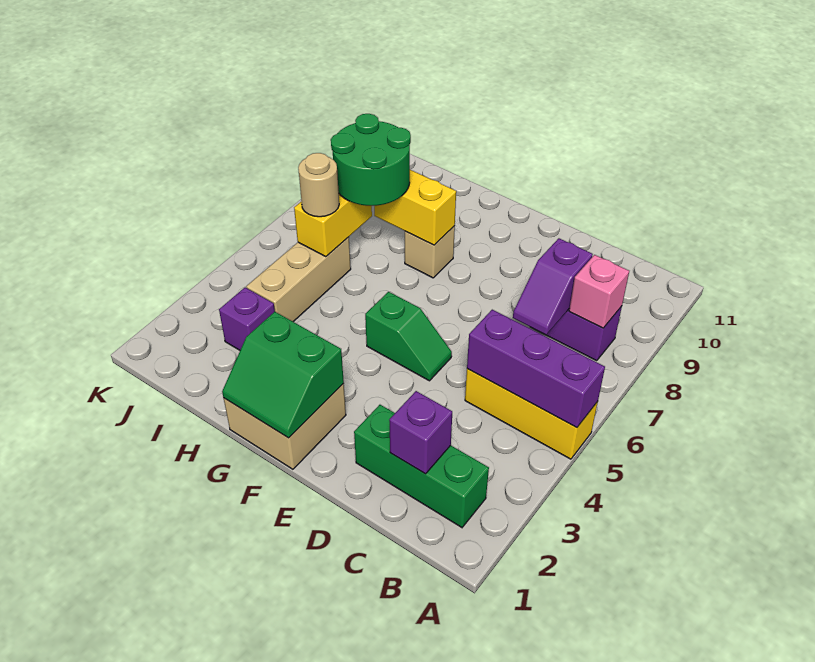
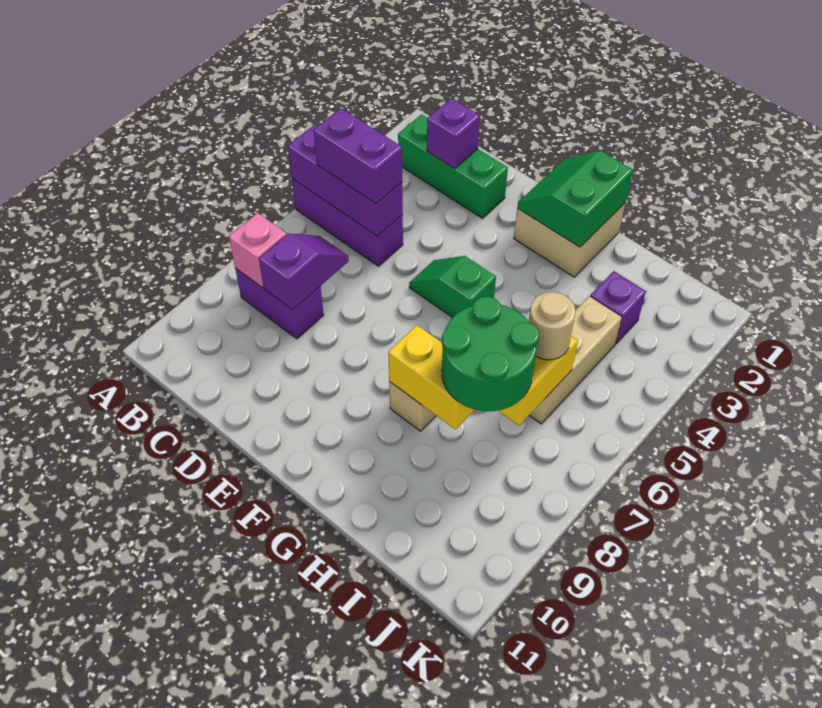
yellow brick A5:C5 level 1 -> purple brick A5:C5 level 1
none -> purple brick B5:C5 level 3
green slope F1:G2 level 2 top 2 -> green slope F1:G2 level 2 top G

